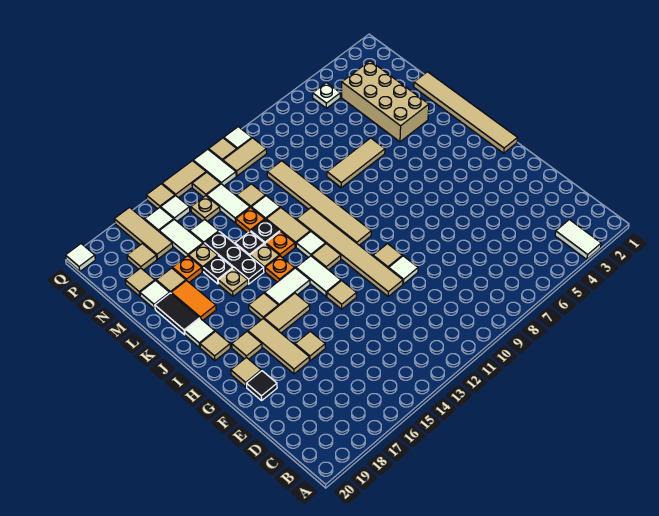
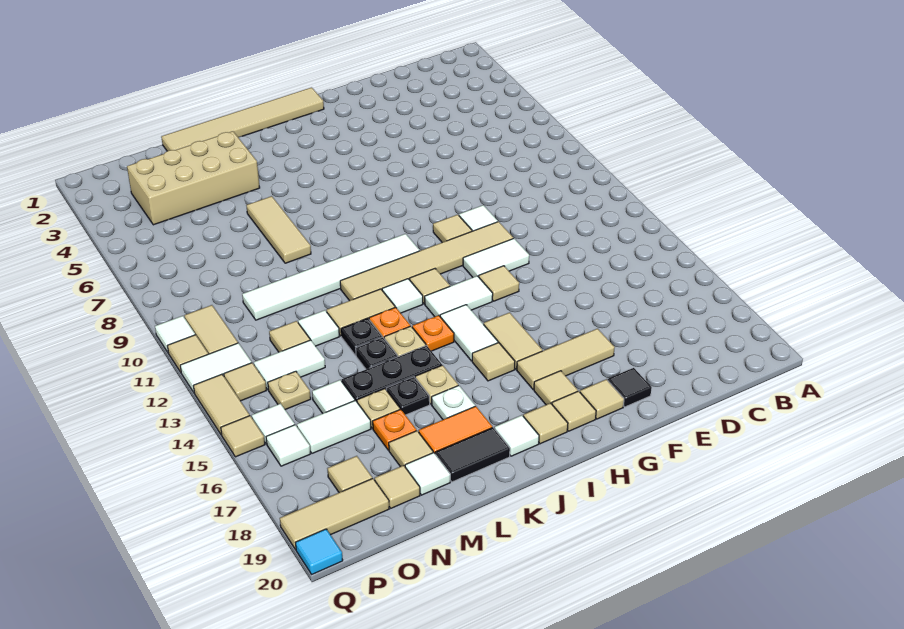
white tile A3:B3 level 1 -> white tile F12:G12 level 1
tan tile F16 level 1 -> tan tile H19 level 1
tan tile I10:N10 level 1 -> white tile I10:N10 level 1
orange plate M13 level 1 -> none
tan tile O17:Q17 level 1 -> tan tile O19:Q19 level 1
white plate P5 level 1 -> white plate K17 level 1
white tile Q20 level 1 -> cyan tile Q20 level 1

